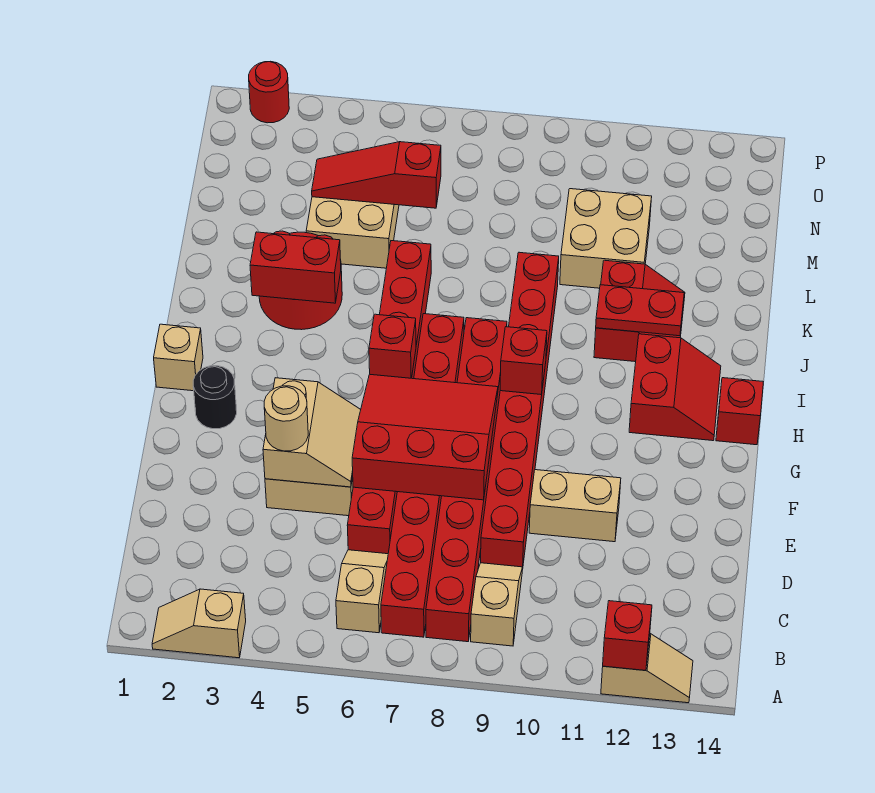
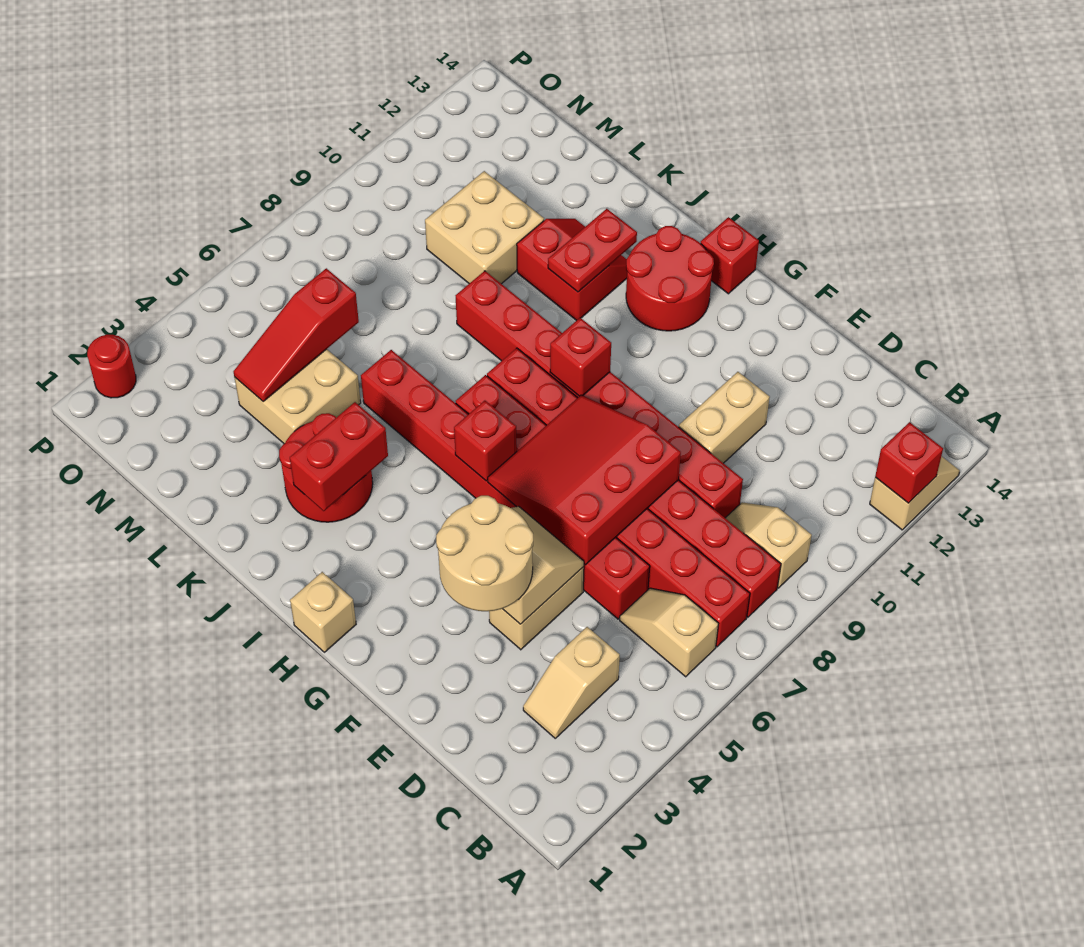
tan slope A2:A3 level 1 top 3 -> tan slope C3:C4 level 1 top 4
tan round brick E4 level 3 -> tan round brick E3:F4 level 3
black round brick G2 level 1 -> none
red slope H12:I13 level 1 top 12 -> red round brick H12:I13 level 1

